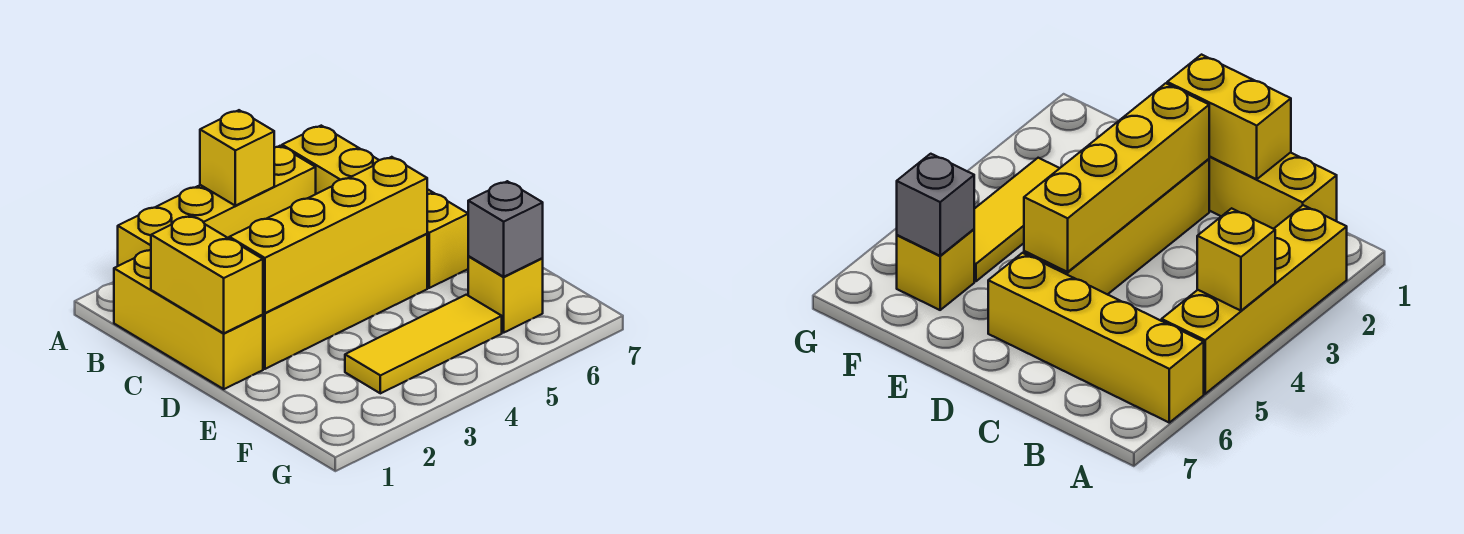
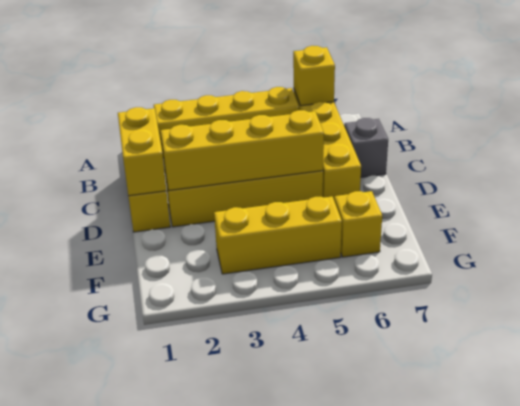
yellow brick A4 level 2 -> yellow brick A6 level 2
yellow tile F3:F5 level 1 -> yellow brick F3:F5 level 1
grey brick F6 level 2 -> grey brick C7 level 1

